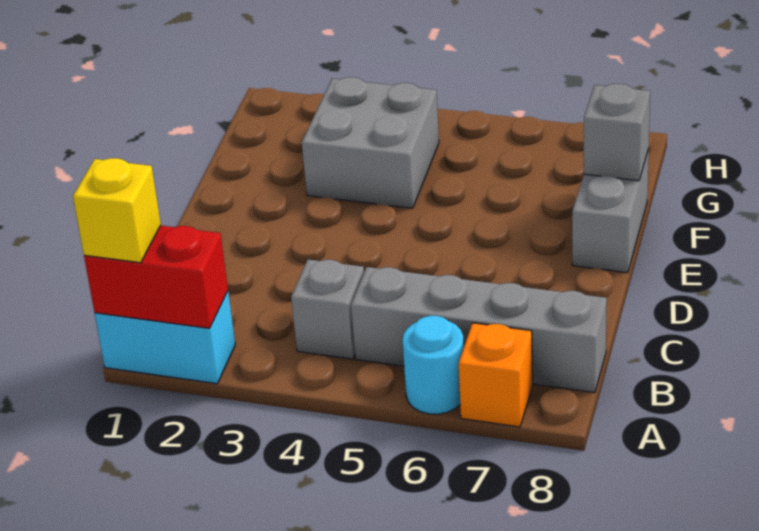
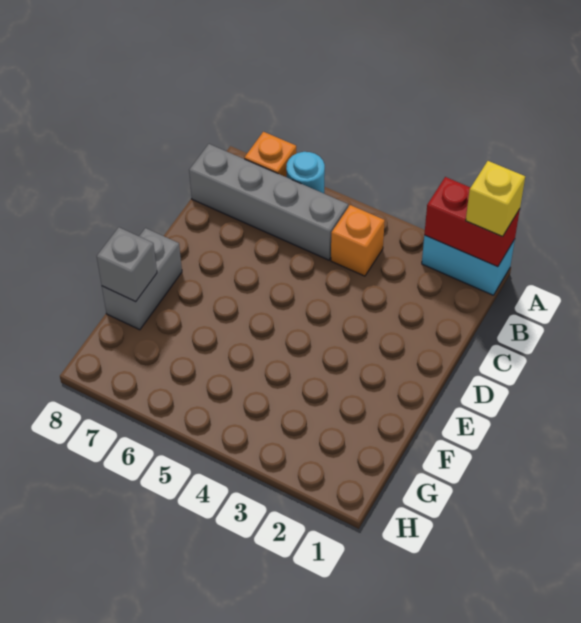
grey brick B4 level 1 -> orange brick B4 level 1
grey brick F3:G4 level 1 -> none

